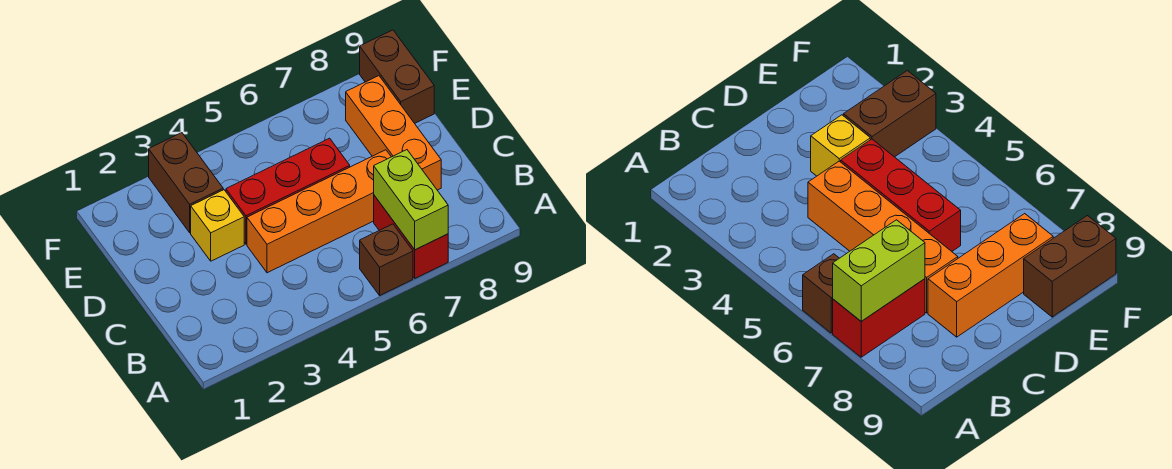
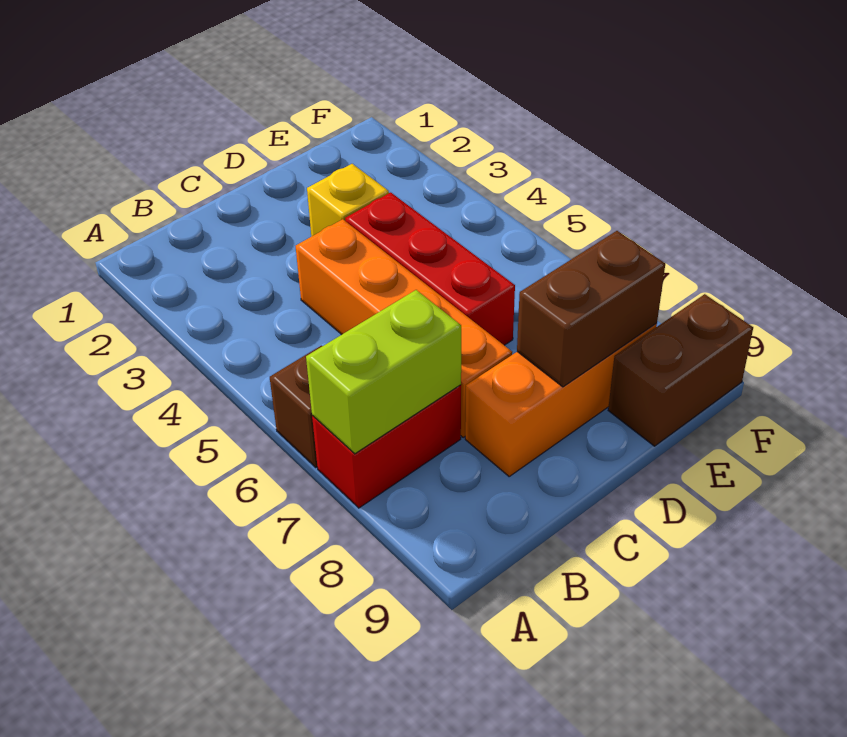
brown brick E3:F3 level 1 -> brown brick D8:E8 level 2

